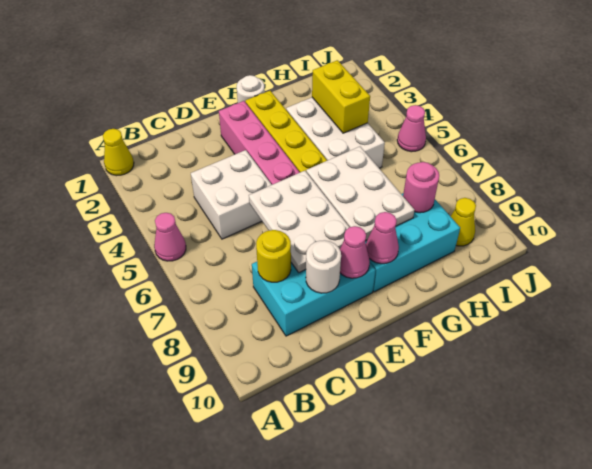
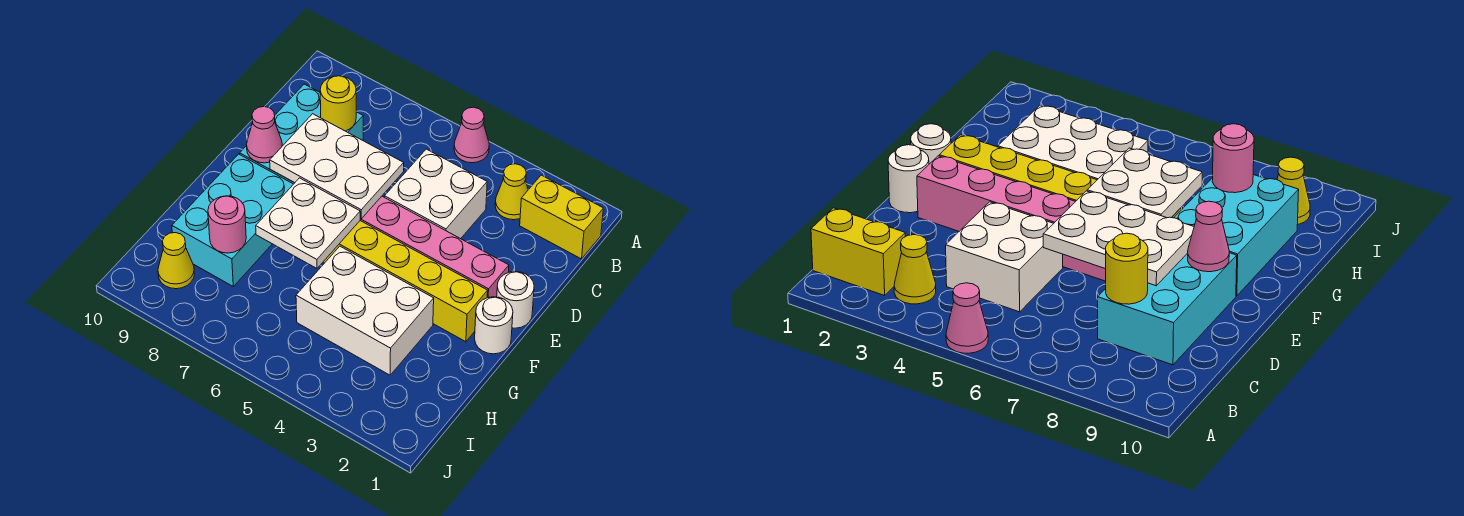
yellow cone A1 level 1 -> yellow cone B3 level 1
white round brick D9 level 2 -> white round brick E1 level 1
white plate F6:G8 level 2 -> white plate F6:G7 level 2
pink cone F9 level 2 -> none
yellow brick H3:H4 level 2 -> yellow brick B1:B2 level 1
pink cone J5 level 1 -> none

